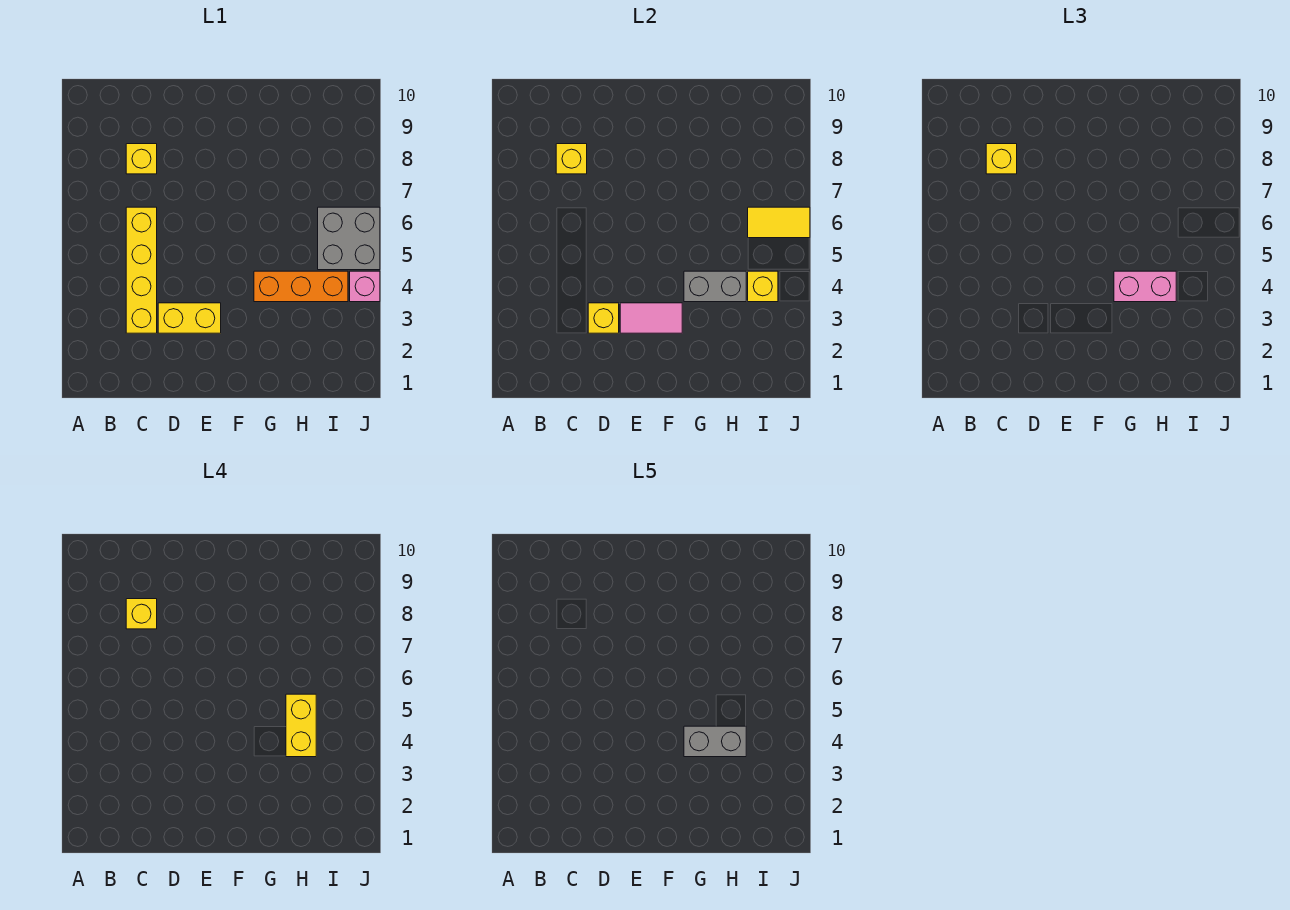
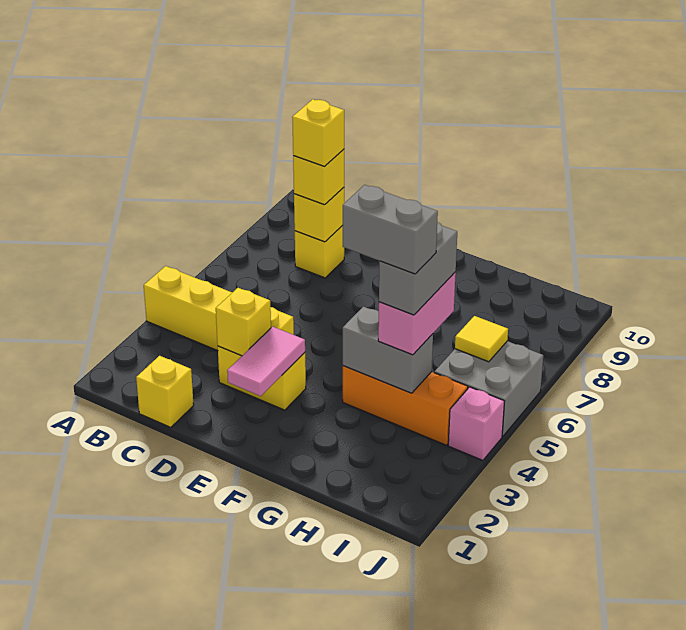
yellow brick C3:C6 level 1 -> yellow brick A4:D4 level 1
pink tile E3:F3 level 2 -> pink tile E2:E3 level 2
pink brick G4:H4 level 3 -> pink brick H4:H5 level 3
yellow brick H4:H5 level 4 -> grey brick H4:H5 level 4
yellow brick I4 level 2 -> yellow brick C1 level 1
yellow tile I6:J6 level 2 -> yellow tile I6 level 2

